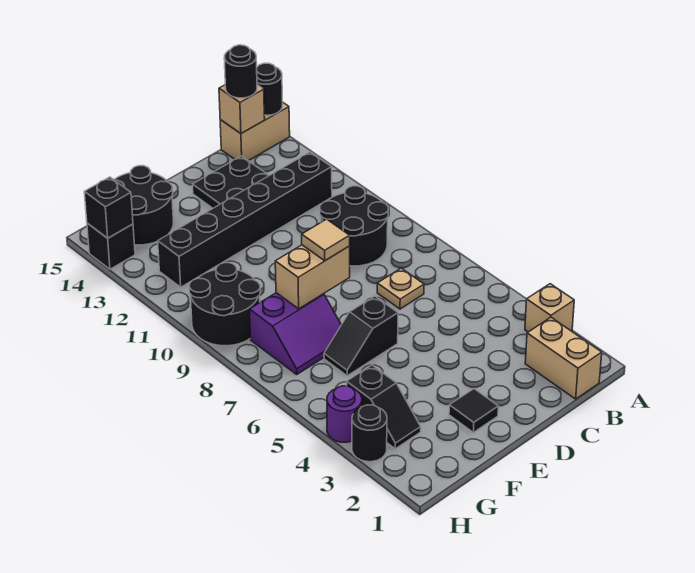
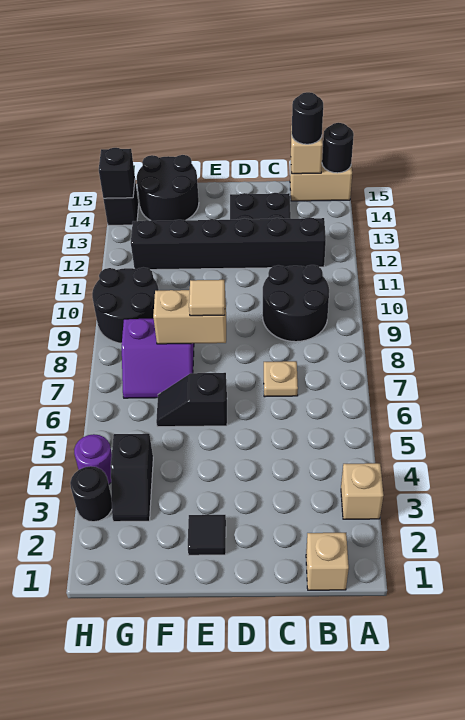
tan brick B1:B2 level 1 -> tan brick B1 level 1

